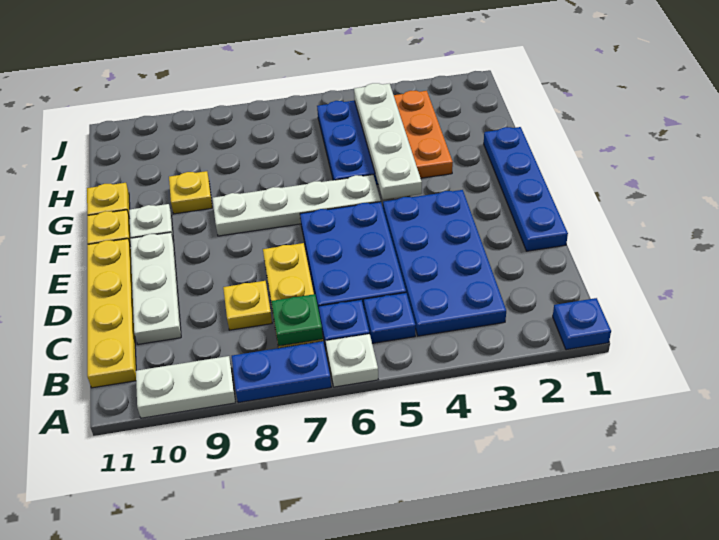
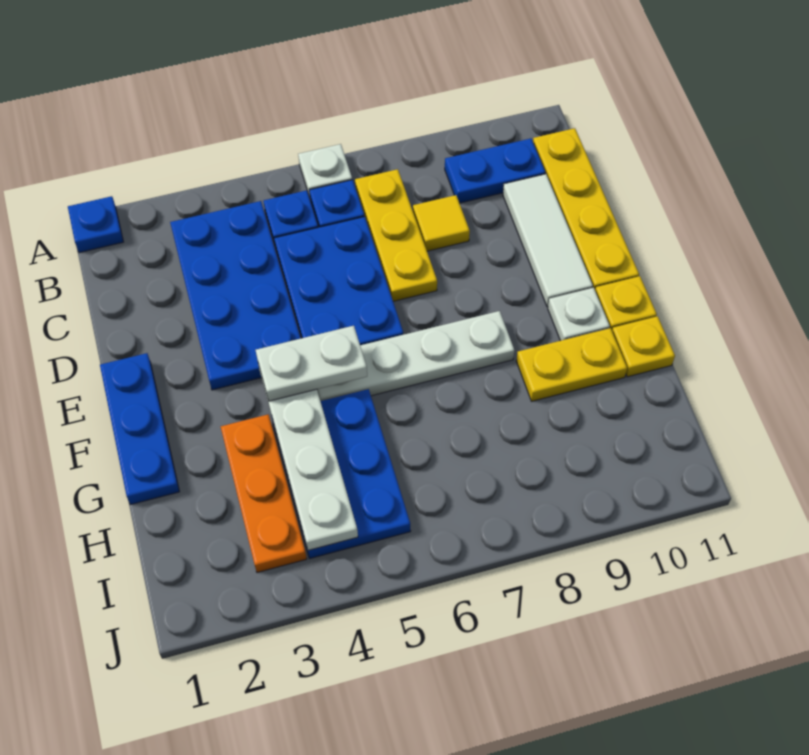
blue plate A7:A8 level 1 -> blue plate B9:B10 level 1
white plate A9:A10 level 1 -> white plate F4:F5 level 3
green plate B7 level 2 -> none
yellow plate C8 level 1 -> yellow tile C8 level 1
white plate C10:E10 level 1 -> white tile C10:E10 level 1
blue plate D1:G1 level 1 -> blue plate E1:G1 level 1
yellow plate G9 level 1 -> yellow plate G9:G10 level 1

